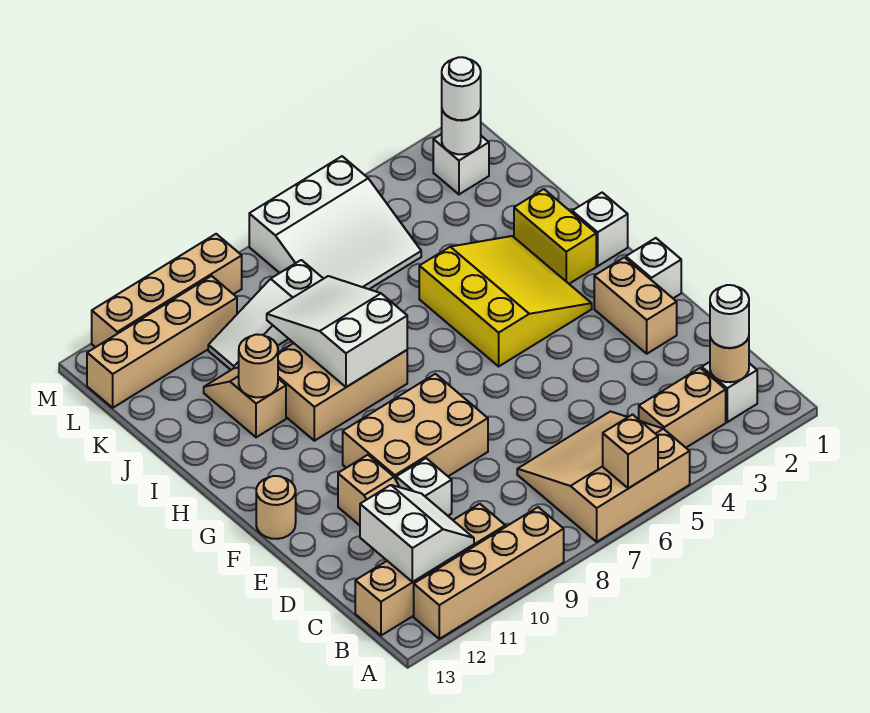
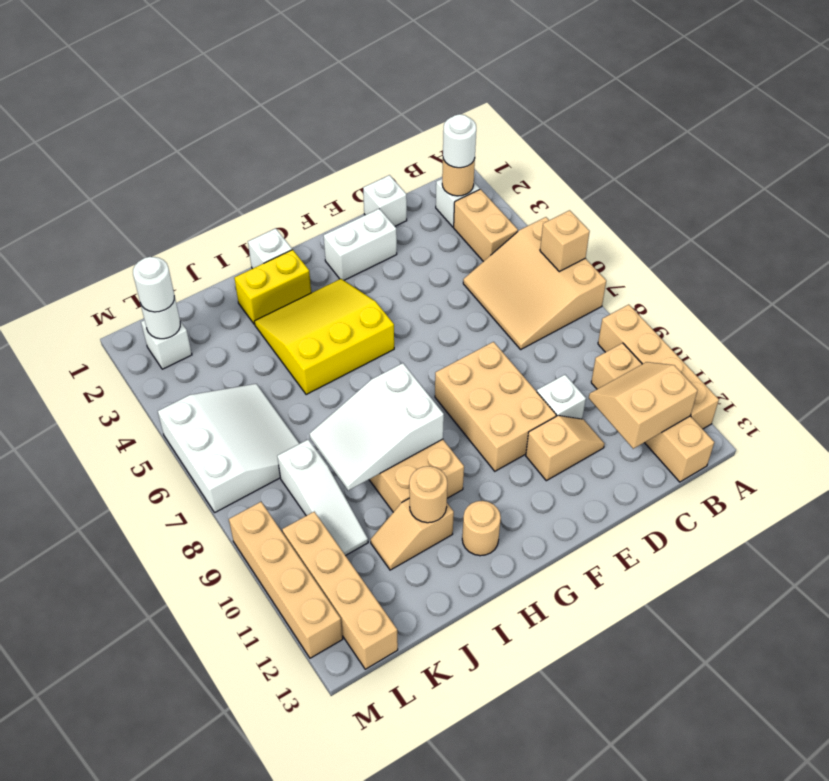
white slope B11:C12 level 2 top 12 -> tan slope B11:C12 level 2 top 12
tan brick E2:F2 level 1 -> white brick E2:F2 level 1
white brick F1 level 1 -> white brick D1 level 1
tan round brick F13 level 1 -> tan round brick H12 level 1

